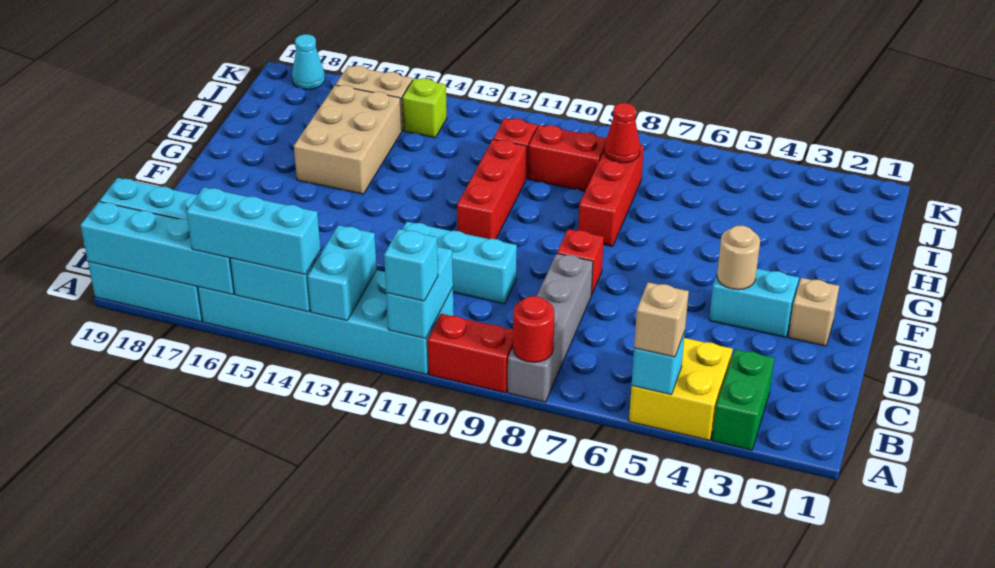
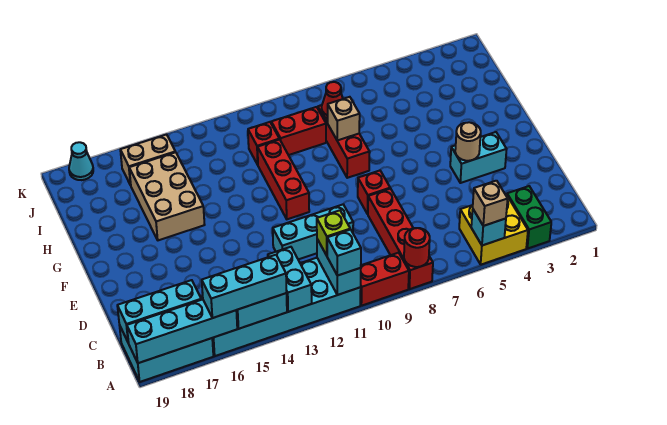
grey brick A8:D8 level 1 -> red brick A8:D8 level 1
tan brick E2 level 1 -> tan brick H8 level 2
lime brick J14 level 1 -> lime brick B11 level 3

